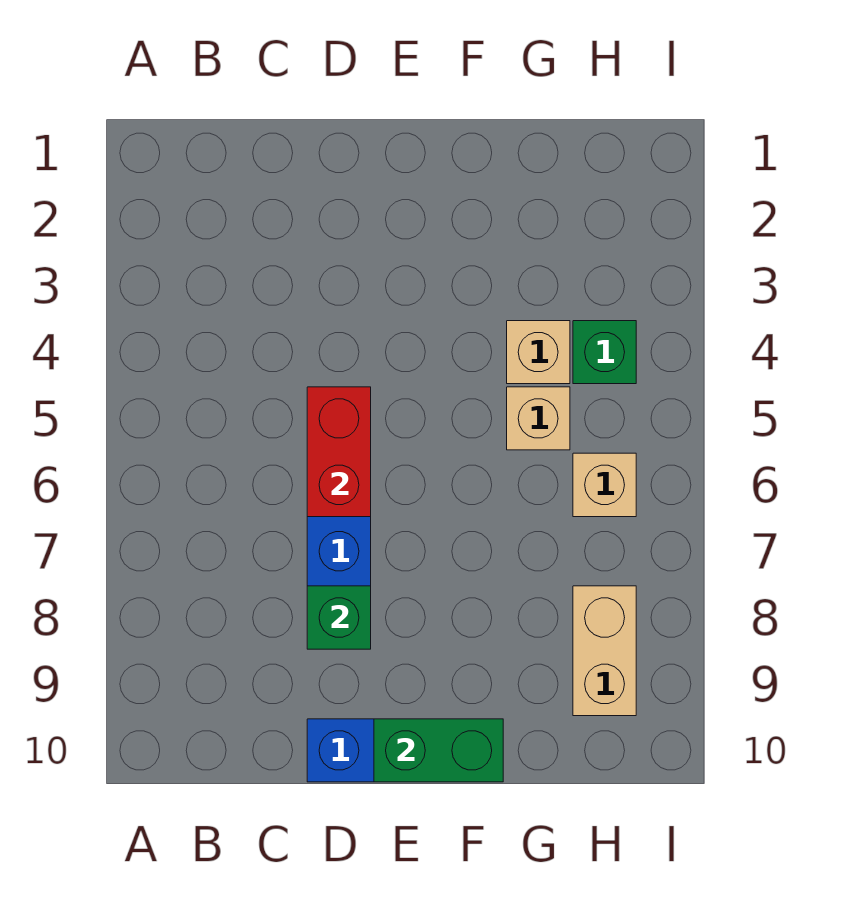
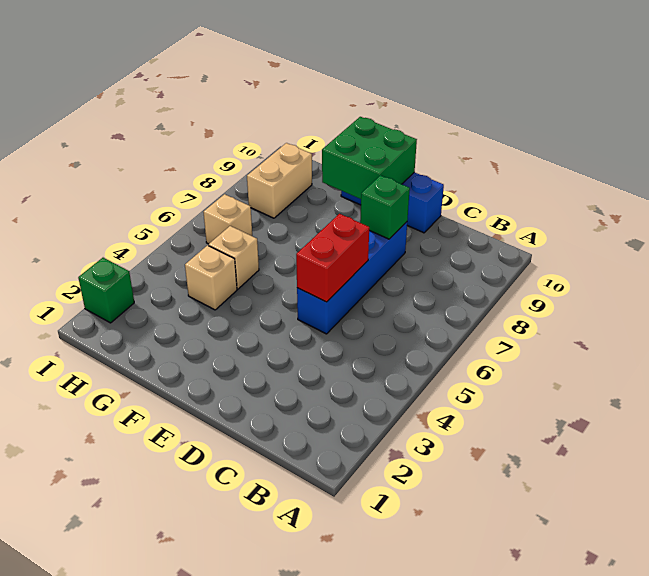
green brick E10:F10 level 2 -> green brick E9:F10 level 2
green brick H4 level 1 -> green brick I2 level 1

